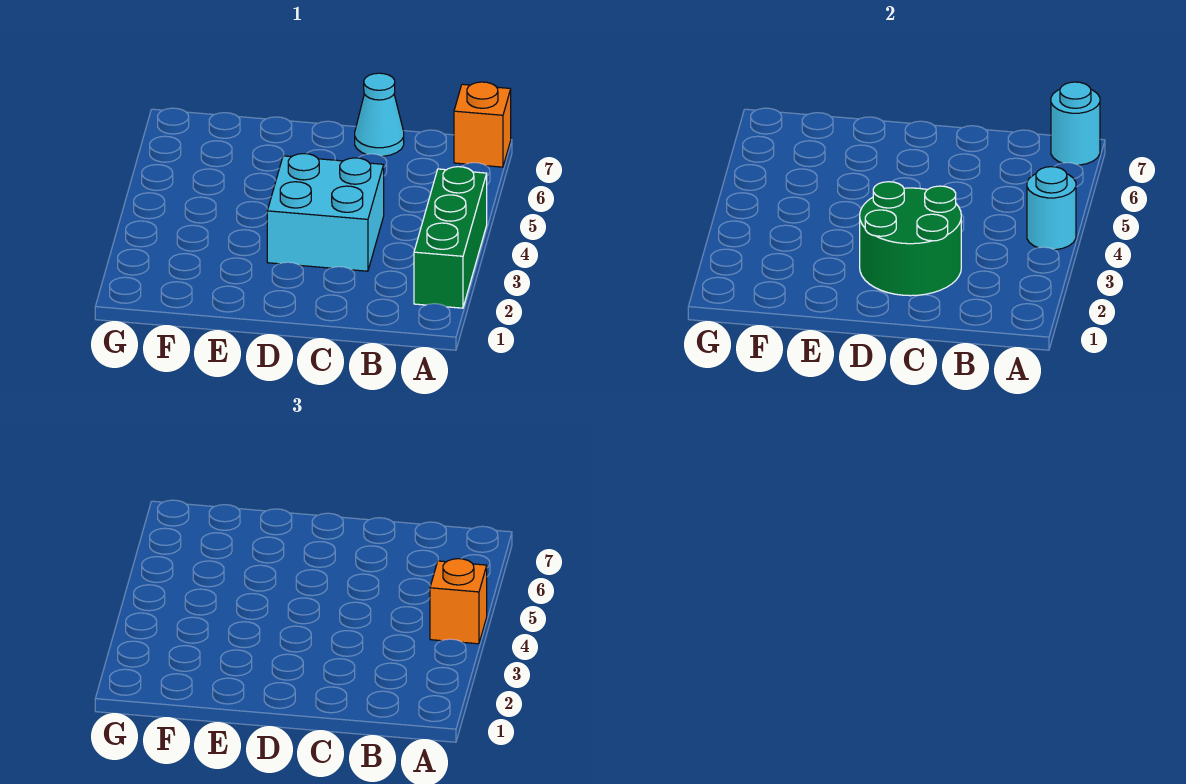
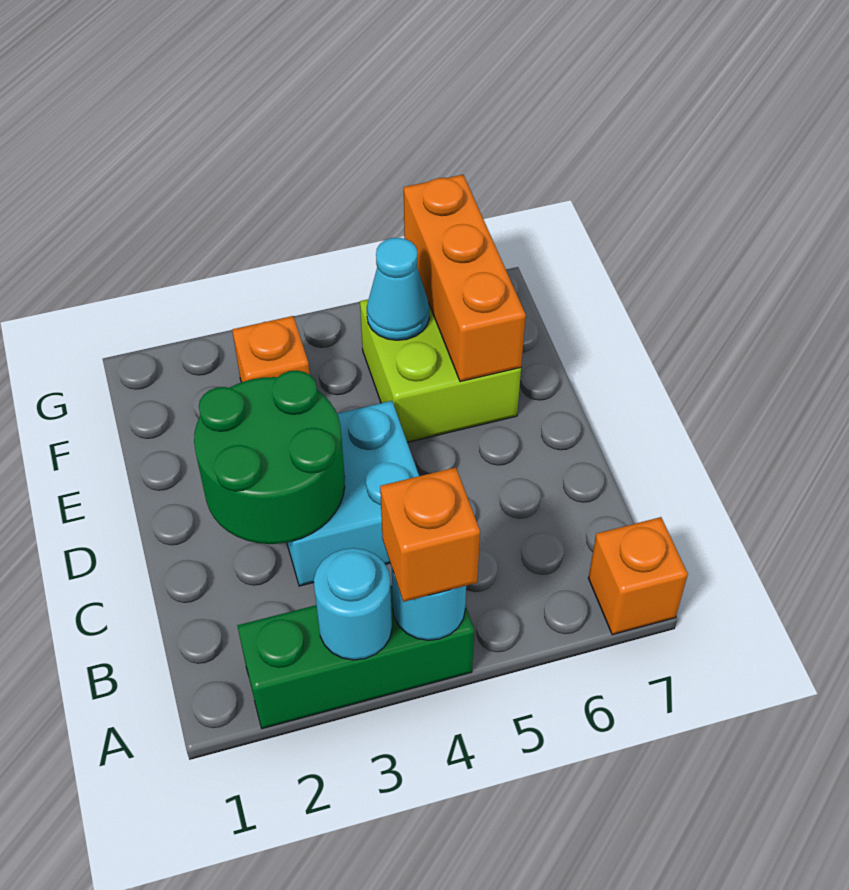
cyan round brick A7 level 2 -> cyan round brick A3 level 2
cyan cone C7 level 1 -> cyan cone F5 level 2
none -> lime brick E5:F6 level 1
none -> orange brick E6:G6 level 2
none -> orange brick F3 level 1

